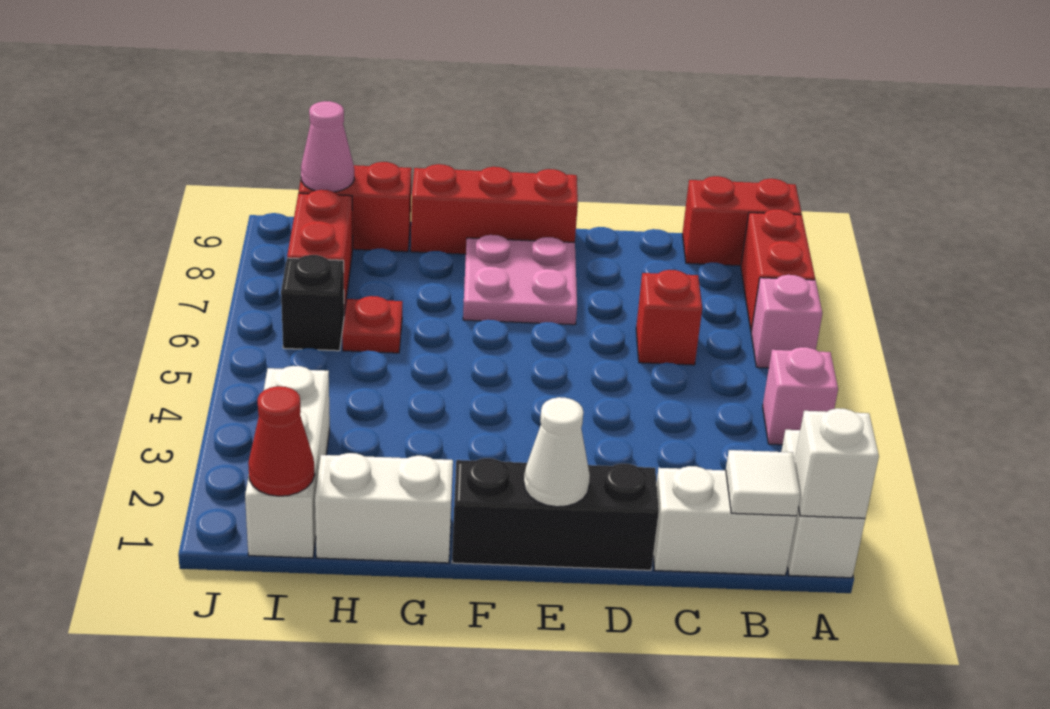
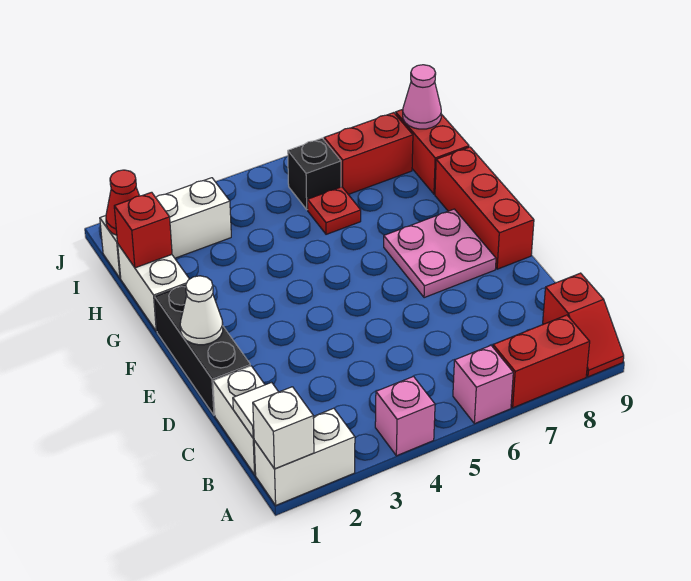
red brick A9:B9 level 1 -> red slope A9:B9 level 1 top B
red brick C6 level 1 -> red brick H1 level 2

